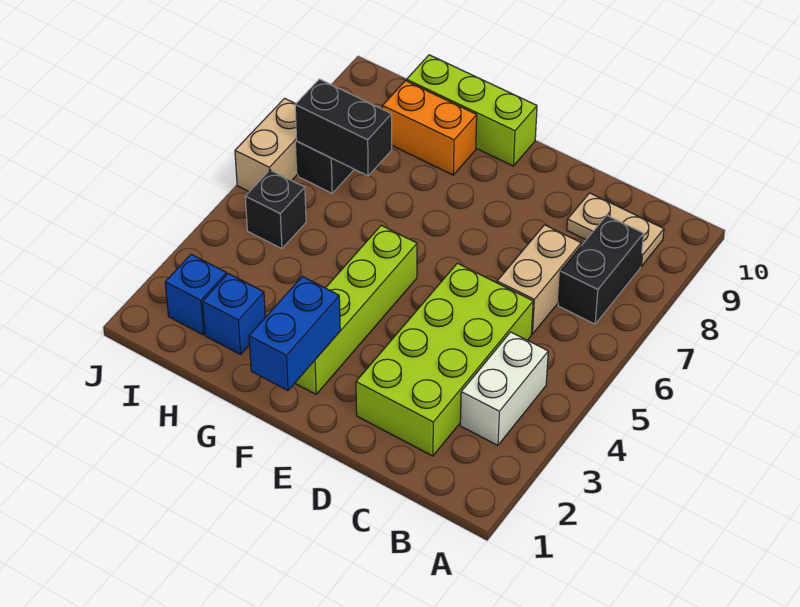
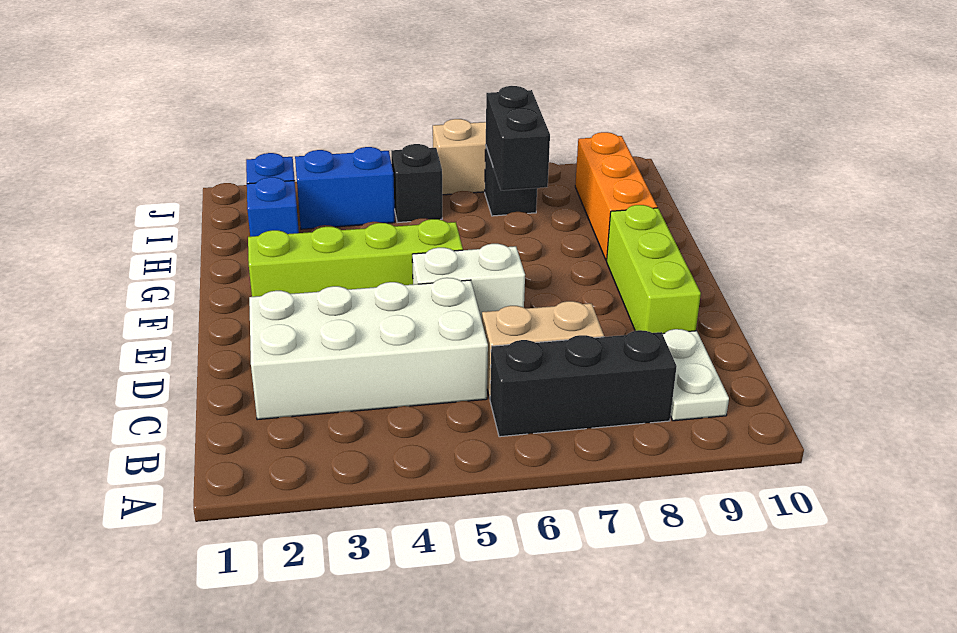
white brick B3:B4 level 1 -> white brick E5:E6 level 1
black brick B7:B8 level 1 -> black brick B6:B8 level 1
tan plate B9:C9 level 1 -> white plate B9:C9 level 1
lime brick C2:D5 level 1 -> white brick C2:D5 level 1
blue brick F1:F2 level 2 -> blue brick I3:I4 level 1
lime brick F10:H10 level 1 -> lime brick D9:F9 level 1
orange brick G9:H9 level 1 -> orange brick G9:I9 level 1

